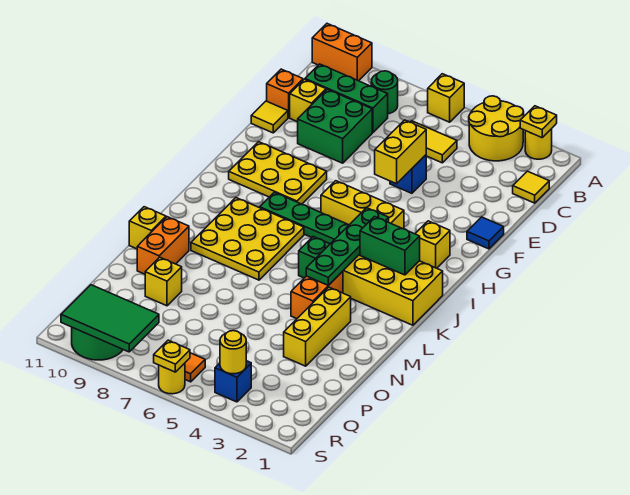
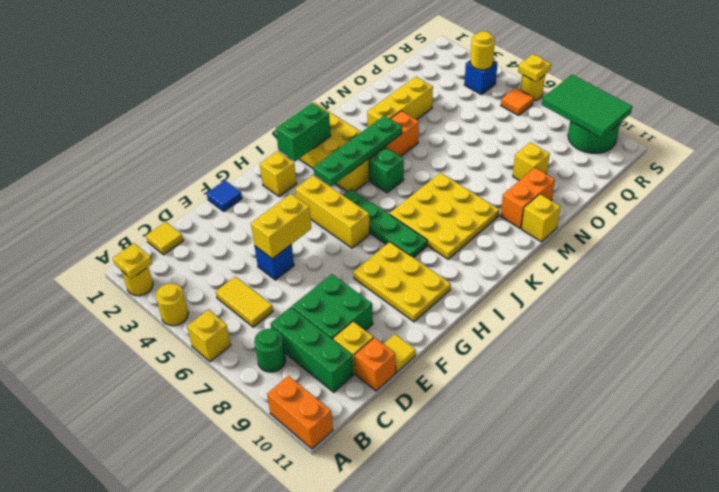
yellow round brick A3:B4 level 1 -> yellow round brick A4 level 1
green brick J2:J3 level 2 -> green brick I2:J2 level 2

